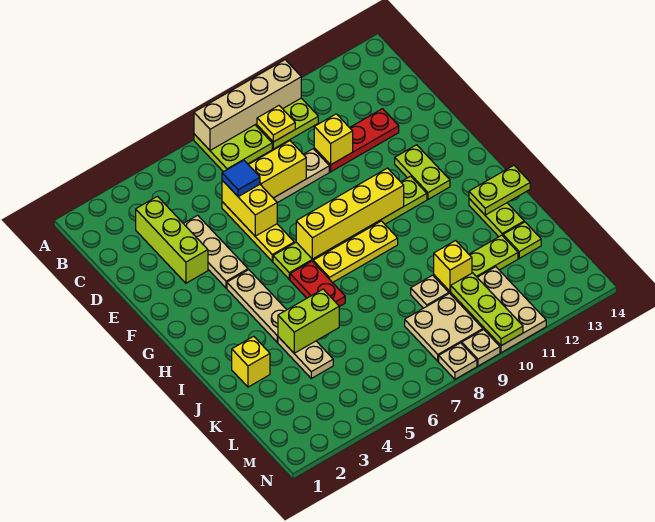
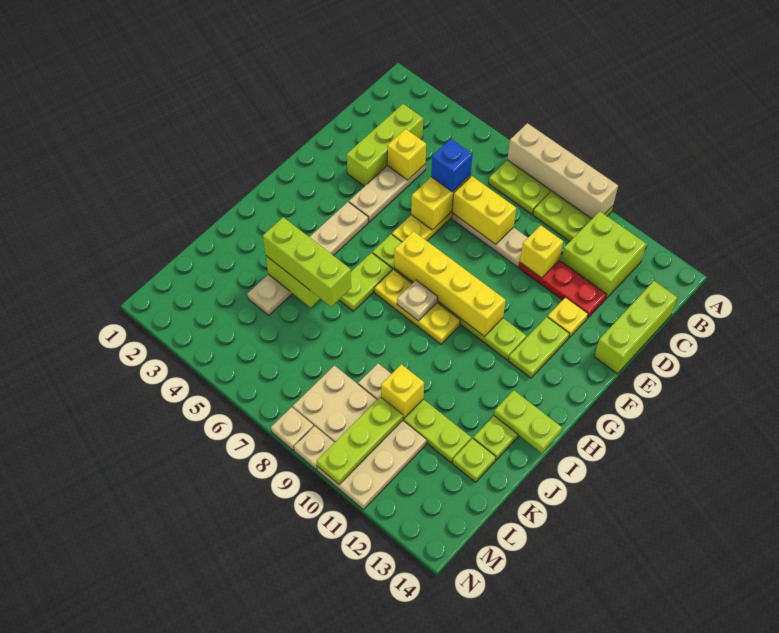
yellow plate B9 level 2 -> yellow plate E12 level 1
none -> lime brick B11:C12 level 1
none -> lime brick C14:E14 level 1
blue tile D6 level 3 -> blue brick D6 level 3
red plate H6:I6 level 1 -> lime plate H6:I6 level 1
none -> tan plate H8 level 2
yellow brick J2 level 1 -> yellow brick D4 level 2
none -> lime brick J4:J6 level 3

